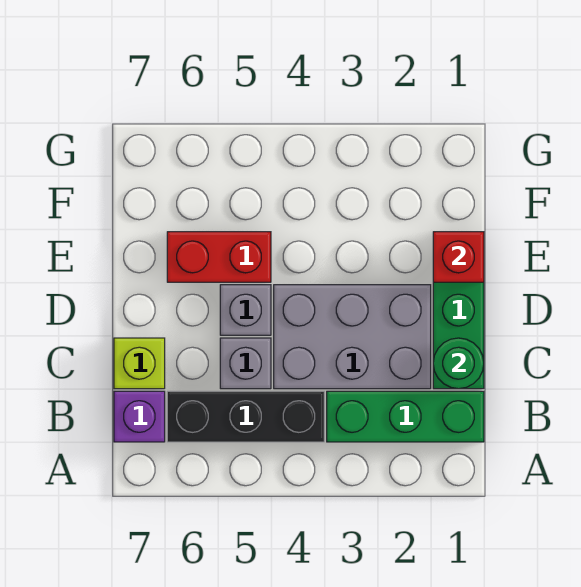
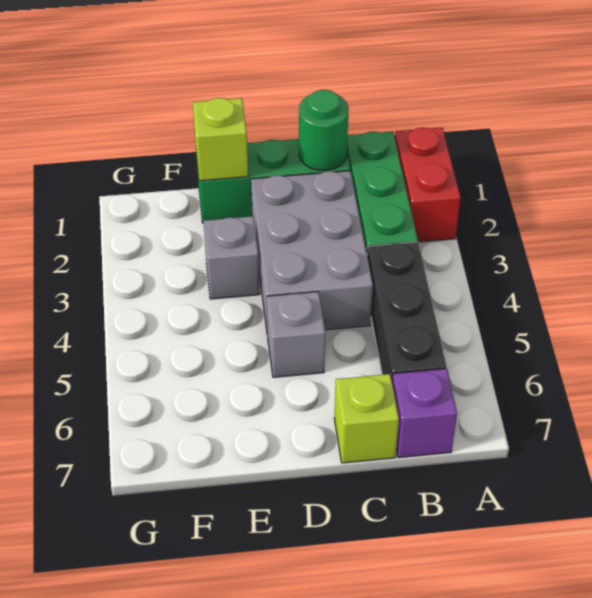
grey brick C5 level 1 -> grey brick E3 level 1
red brick E1 level 2 -> lime brick E1 level 2
red brick E5:E6 level 1 -> red brick A1:A2 level 1

